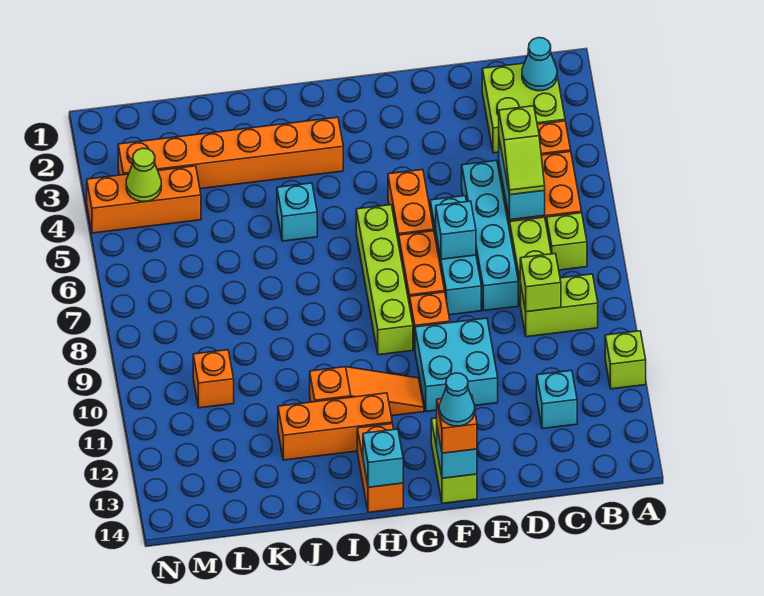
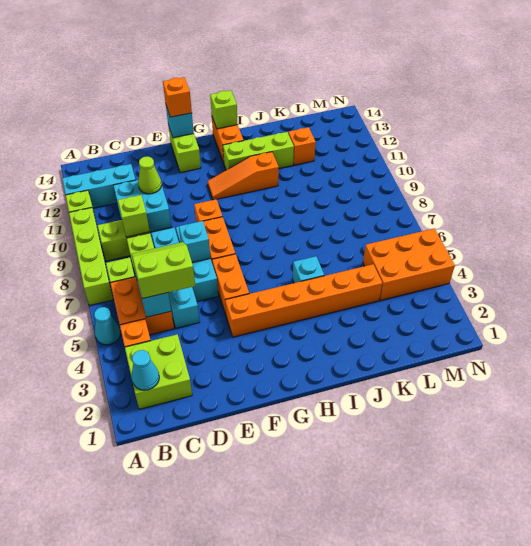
lime slope C5:C6 level 3 top 5 -> lime slope C5:D6 level 3 top 5
cyan brick C12 level 1 -> cyan brick A12:C12 level 1
cyan brick E10:F11 level 1 -> cyan brick C10:D11 level 1
cyan cone F14 level 4 -> cyan cone A5 level 1
lime brick G6:G9 level 1 -> lime brick A7:A10 level 1
orange brick H3:M3 level 1 -> orange brick F4:K4 level 1
orange brick H12:J12 level 1 -> lime brick H12:J12 level 1
cyan brick H14 level 2 -> lime brick H14 level 2
orange brick L4:N4 level 1 -> orange brick L4:N5 level 1
orange brick L10 level 1 -> orange brick K12 level 1
lime cone M4 level 2 -> lime cone D11 level 2

